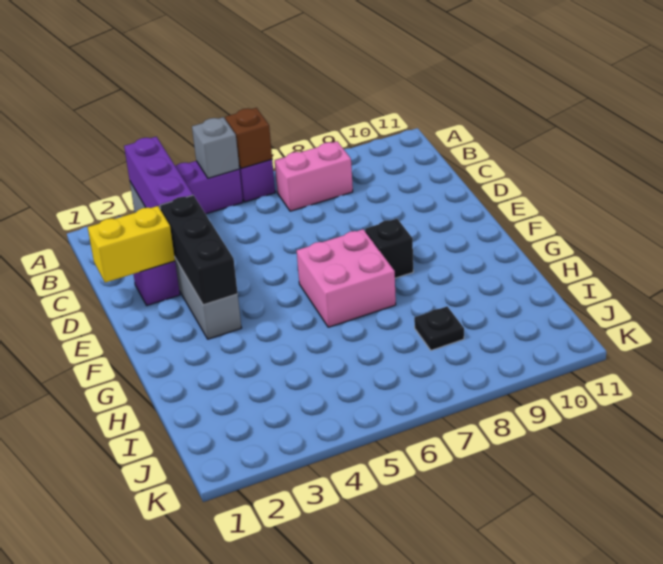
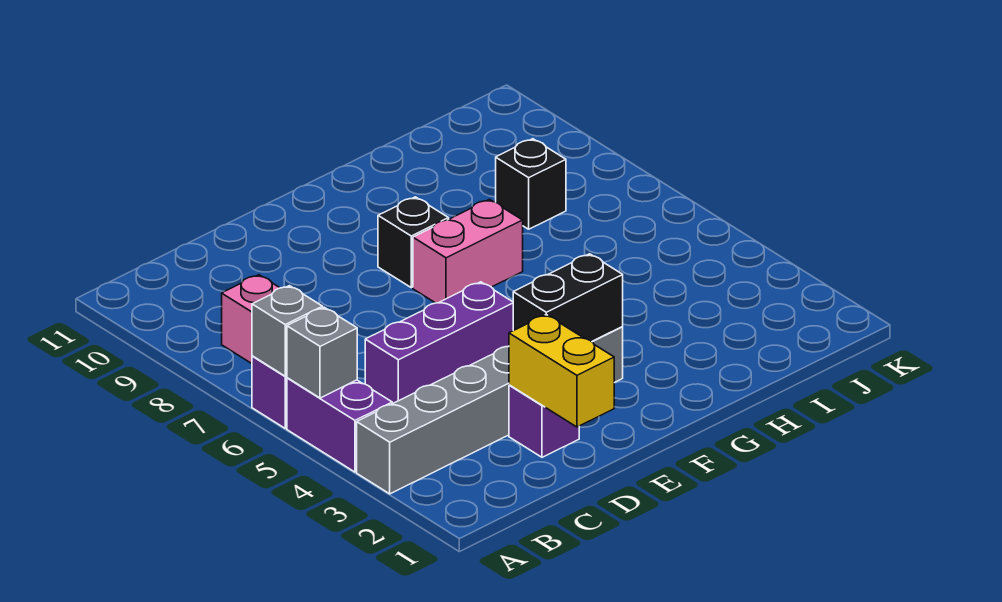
purple brick A3:C3 level 2 -> purple brick C5:E5 level 1
brown brick A6 level 2 -> grey brick A6 level 2
black brick D3:F3 level 2 -> black brick E3:F3 level 2
pink brick F6:G7 level 1 -> pink brick F7:G7 level 1
black plate I8 level 1 -> black brick I8 level 1

